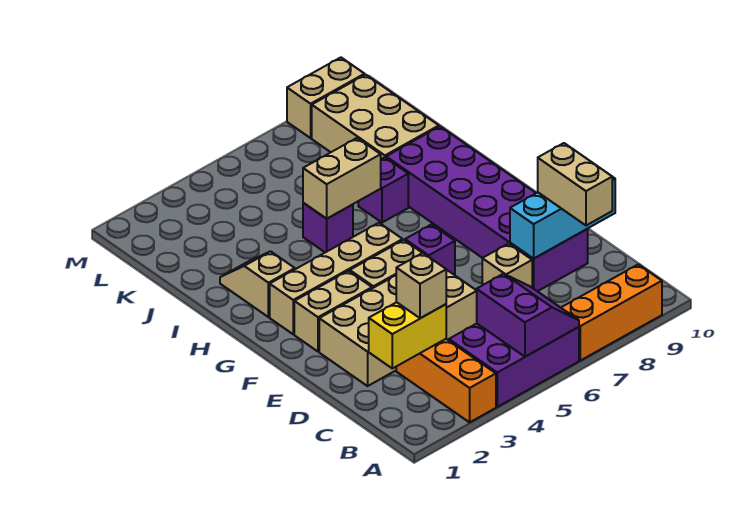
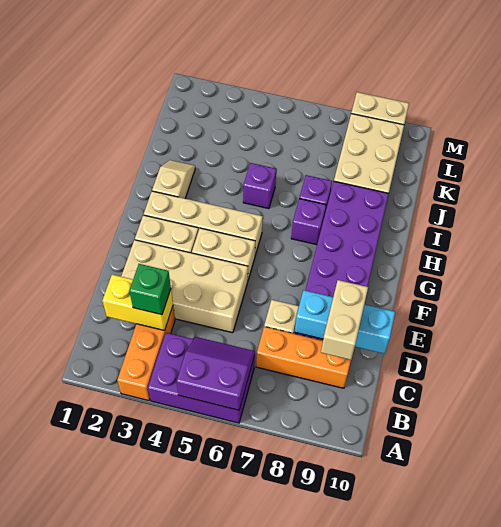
purple slope A5:B6 level 2 top 5 -> purple slope A5:B6 level 2 top A
orange brick A7:A9 level 1 -> orange brick C7:C9 level 1
tan brick C3 level 3 -> green brick C3 level 3
purple brick F6 level 1 -> purple brick H7 level 1
tan brick I5:I6 level 2 -> none

